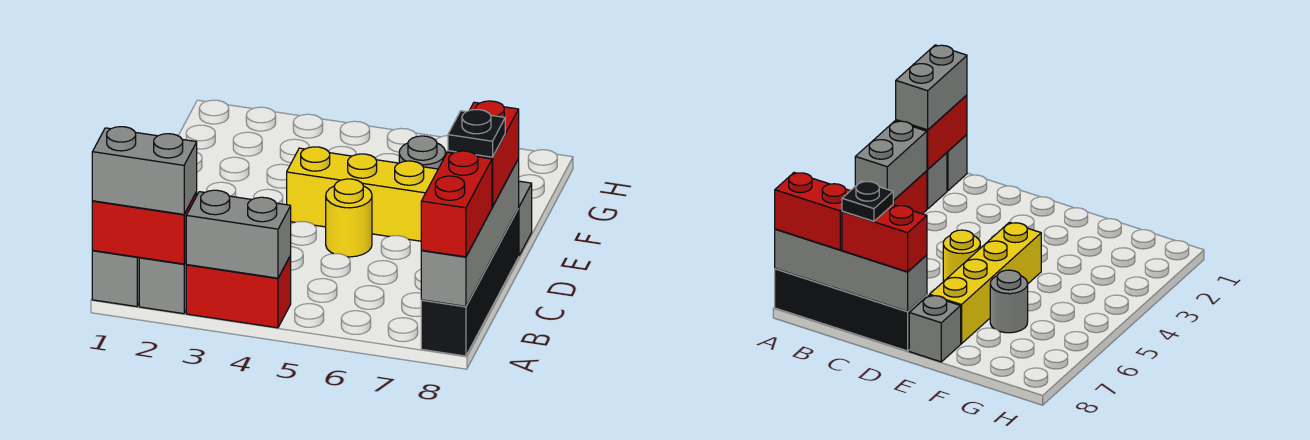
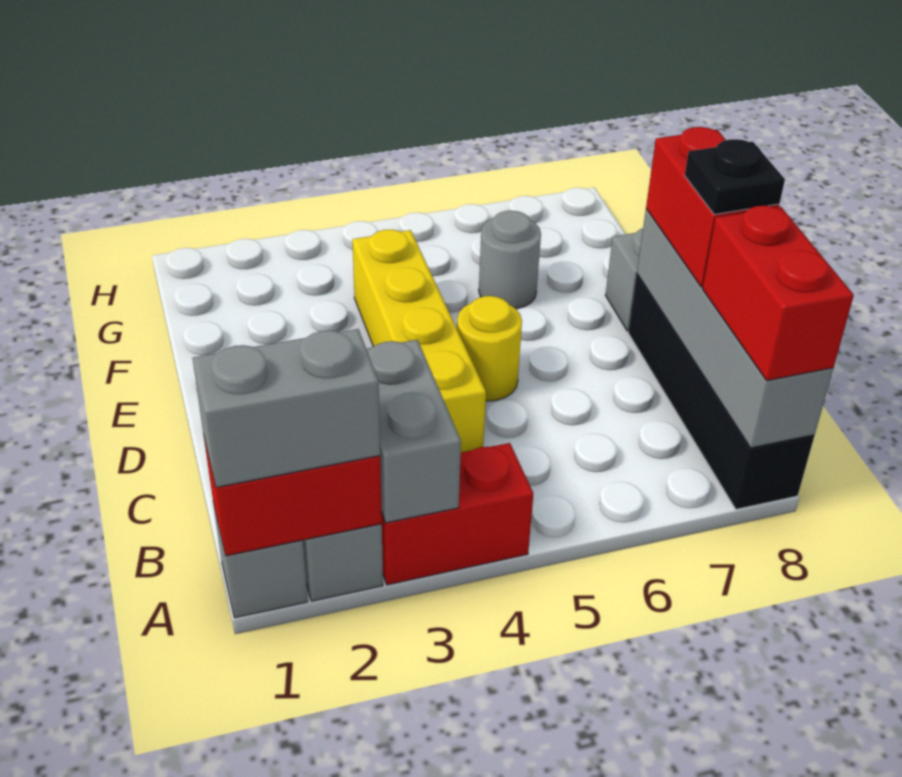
grey brick A3:A4 level 2 -> grey brick A3:B3 level 2
yellow brick E4:E7 level 1 -> yellow brick C4:F4 level 1

